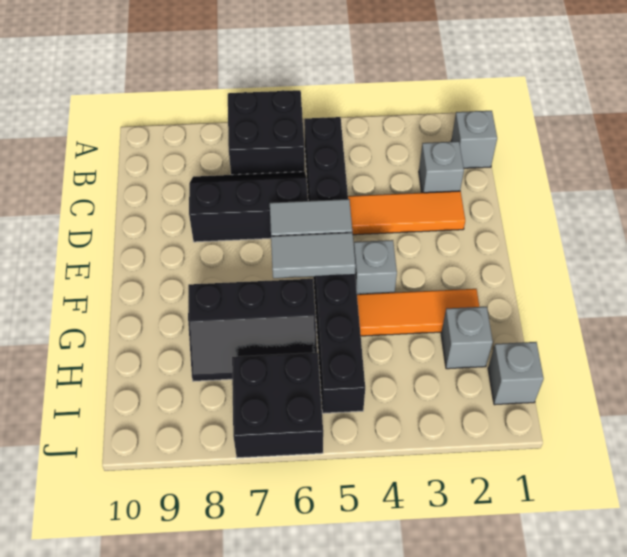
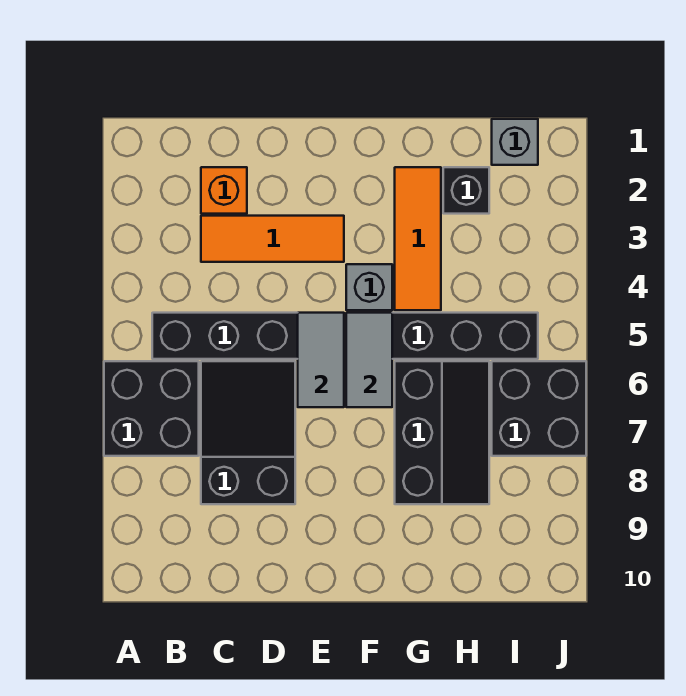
grey brick B1 level 1 -> none
grey brick C2 level 1 -> orange brick C2 level 1
black slope C6:D8 level 1 top D -> black slope C6:D8 level 1 top 8
orange tile D2:D4 level 1 -> orange tile C3:E3 level 1
grey brick H2 level 1 -> black brick H2 level 1

